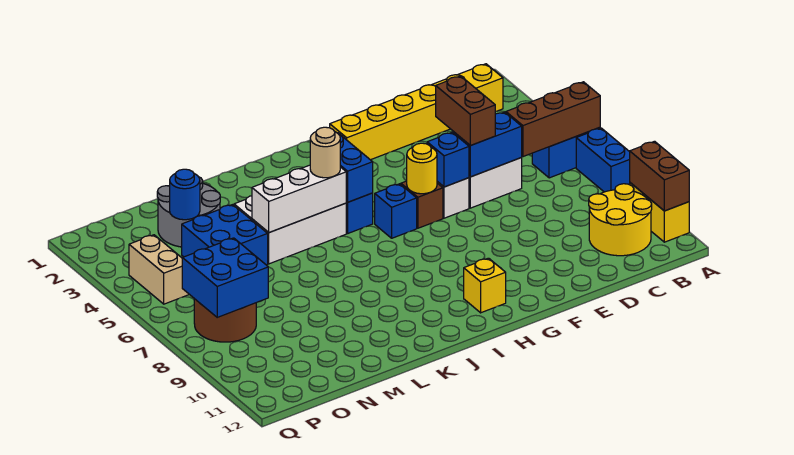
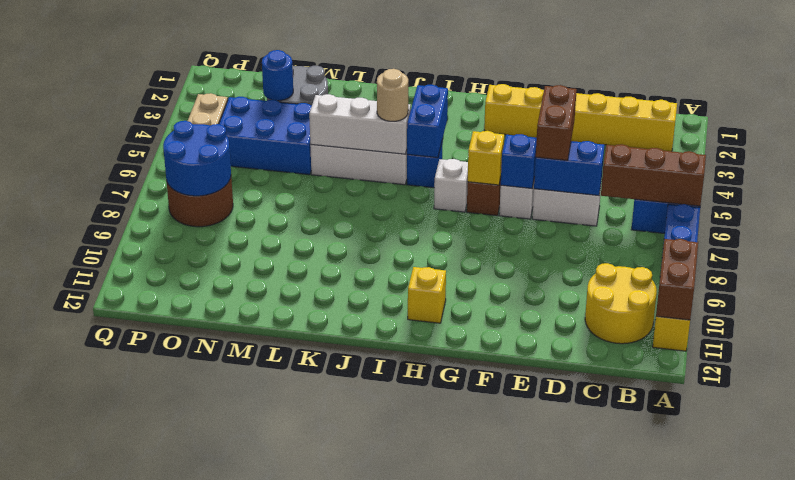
yellow round brick G6 level 2 -> yellow brick G6 level 2
blue brick H6 level 1 -> white brick H6 level 1
blue brick M4:N5 level 1 -> blue brick M4:O5 level 1
blue brick O7:P8 level 2 -> blue round brick O7:P8 level 2

